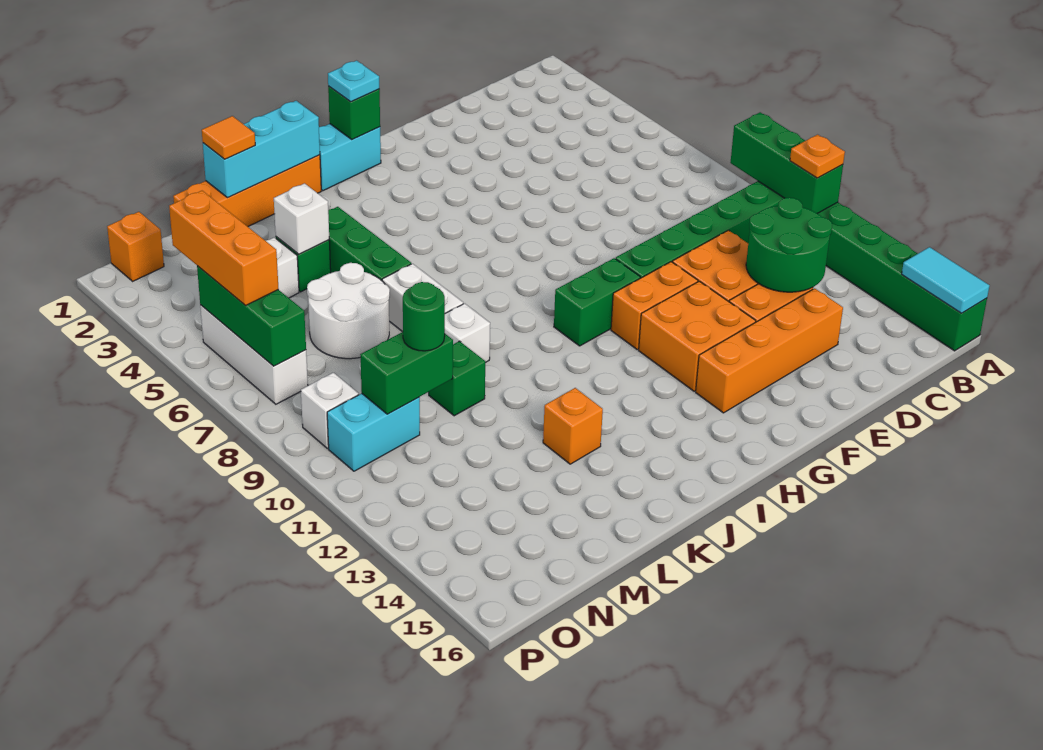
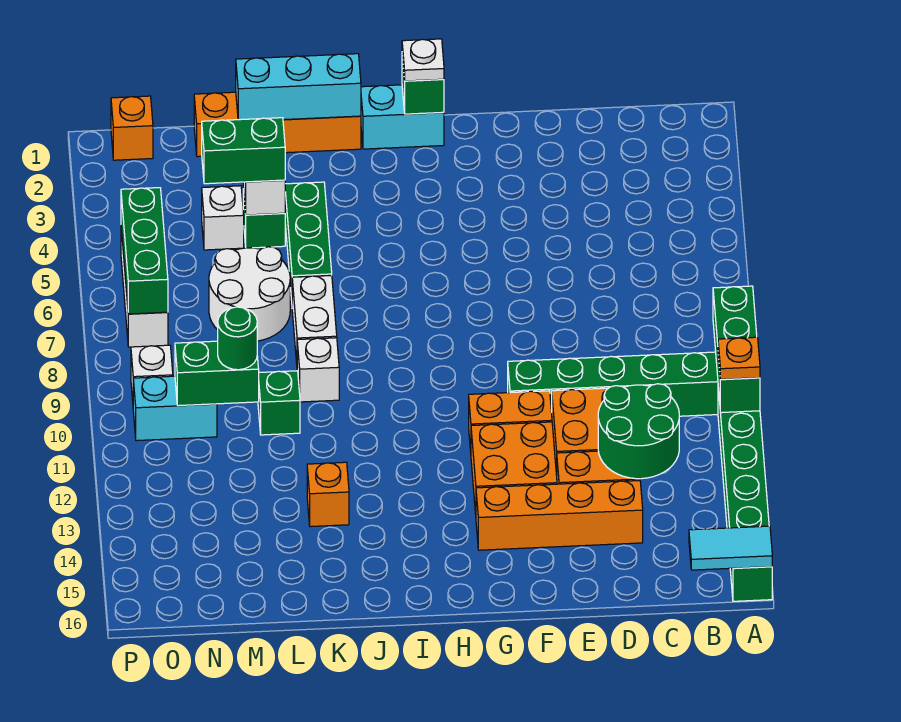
cyan tile A15:A16 level 2 -> cyan tile A16:B16 level 2
green brick G10:H10 level 1 -> green brick L4:M4 level 3
cyan plate H1 level 3 -> white plate H1 level 3
orange tile L1 level 3 -> none
orange brick O4:O6 level 3 -> none

